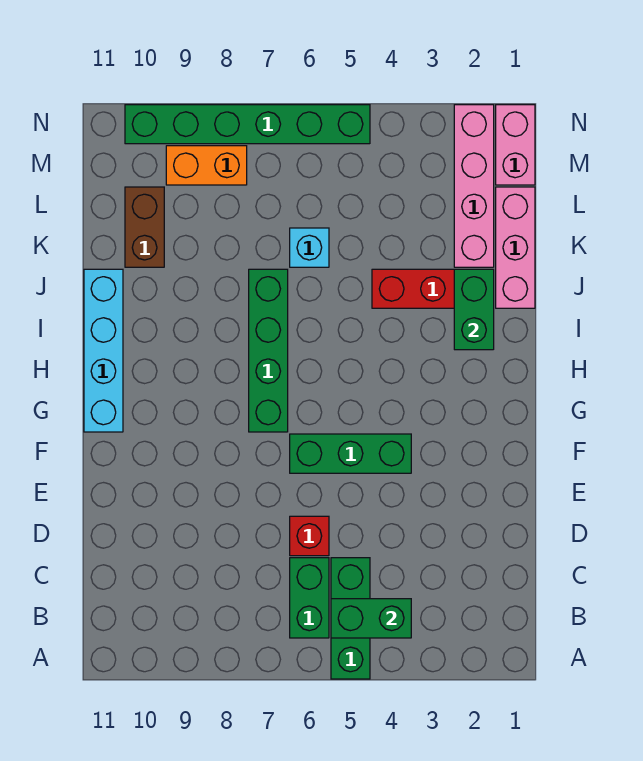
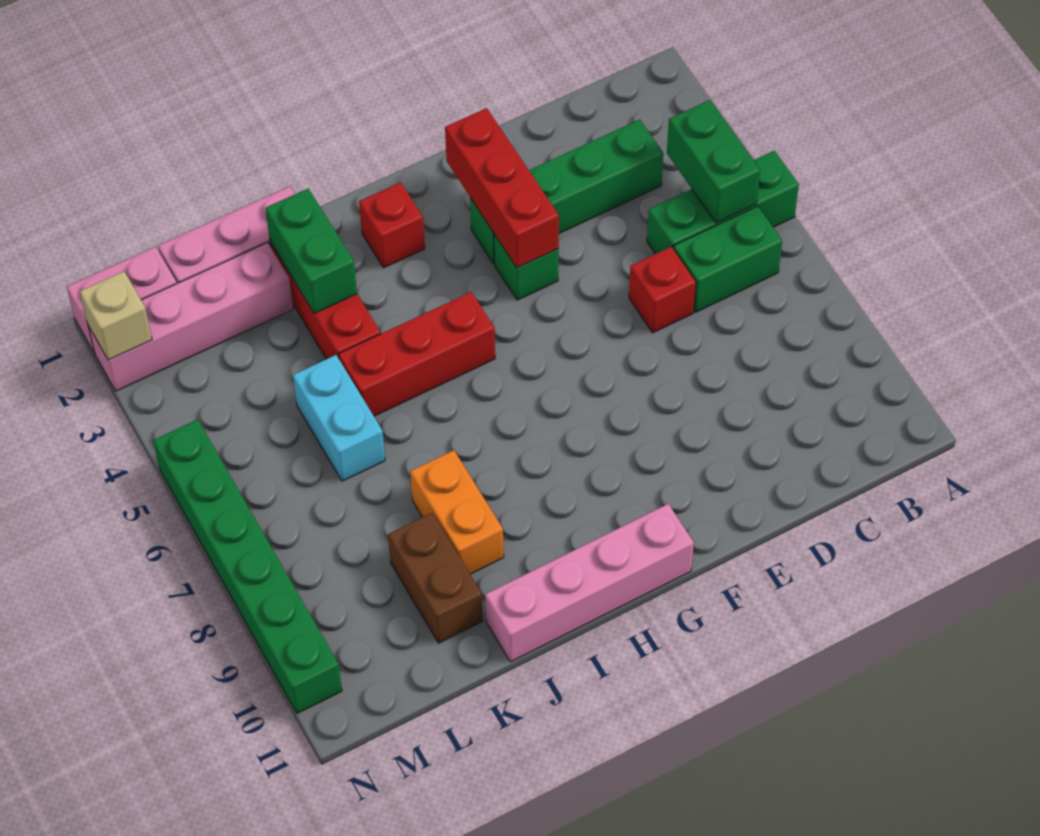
none -> red brick F2:F4 level 2
green brick F4:F6 level 1 -> green brick F4 level 1
green brick G7:J7 level 1 -> green brick C3:F3 level 1
cyan brick G11:J11 level 1 -> pink brick G11:J11 level 1
none -> red brick H2 level 1
none -> red brick H5:J5 level 1
green brick I2:J2 level 2 -> green brick J2:J3 level 2
cyan brick K6 level 1 -> cyan brick K5:K6 level 1
brown brick K10:L10 level 1 -> brown brick K9:K10 level 1
orange brick M8:M9 level 1 -> orange brick J8:J9 level 1
none -> tan brick N2 level 2

